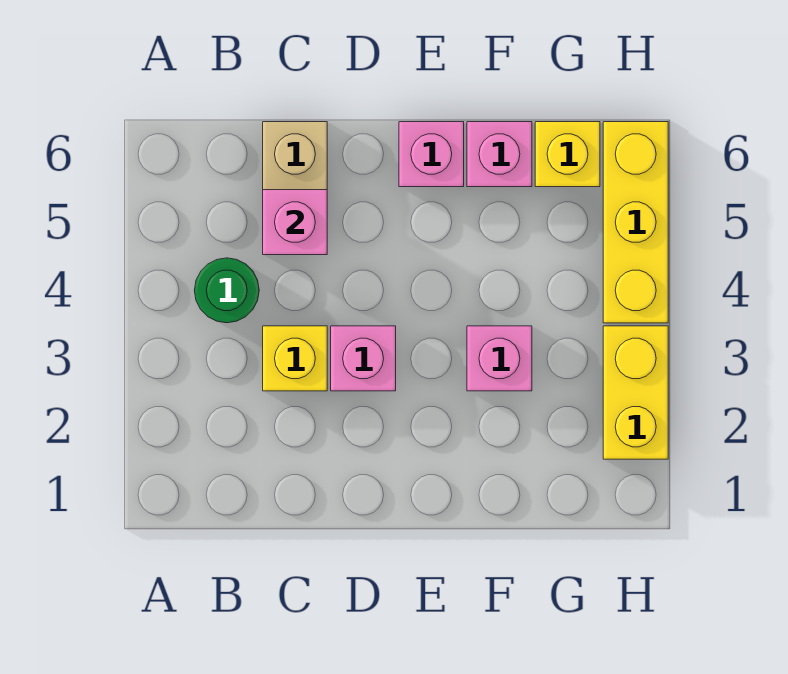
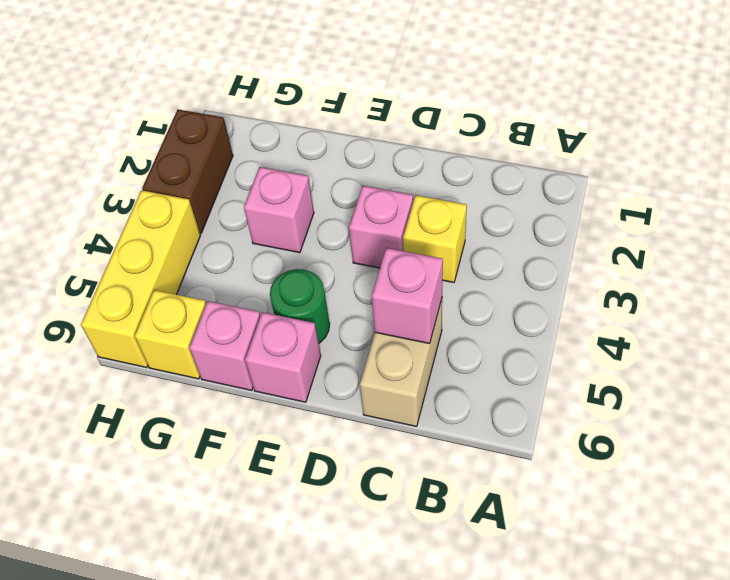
green round brick B4 level 1 -> green round brick E5 level 1
yellow brick H2:H3 level 1 -> brown brick H2:H3 level 1

